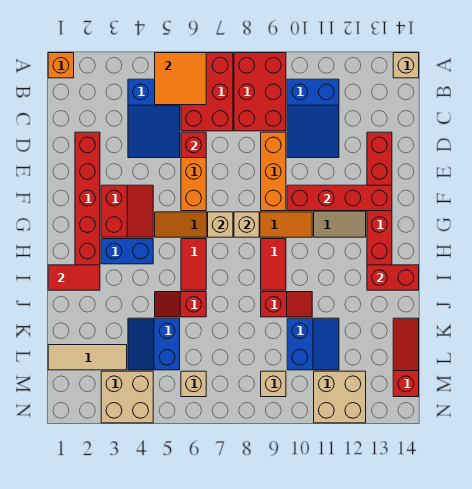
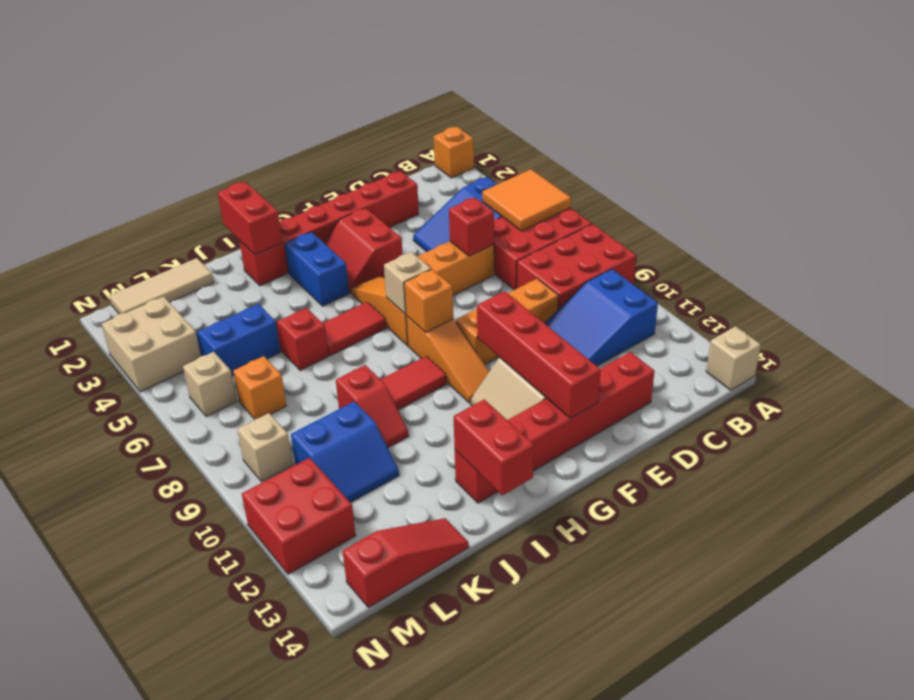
red slope F3:G4 level 1 top 3 -> red slope F3:G4 level 1 top F
tan brick G8 level 2 -> orange brick G8 level 2
red tile I1:I2 level 2 -> red brick I1:I2 level 2
tan tile L1:L3 level 1 -> tan tile K1:M1 level 1
none -> orange brick L7 level 1
tan brick M11:N12 level 1 -> red brick M11:N12 level 1

